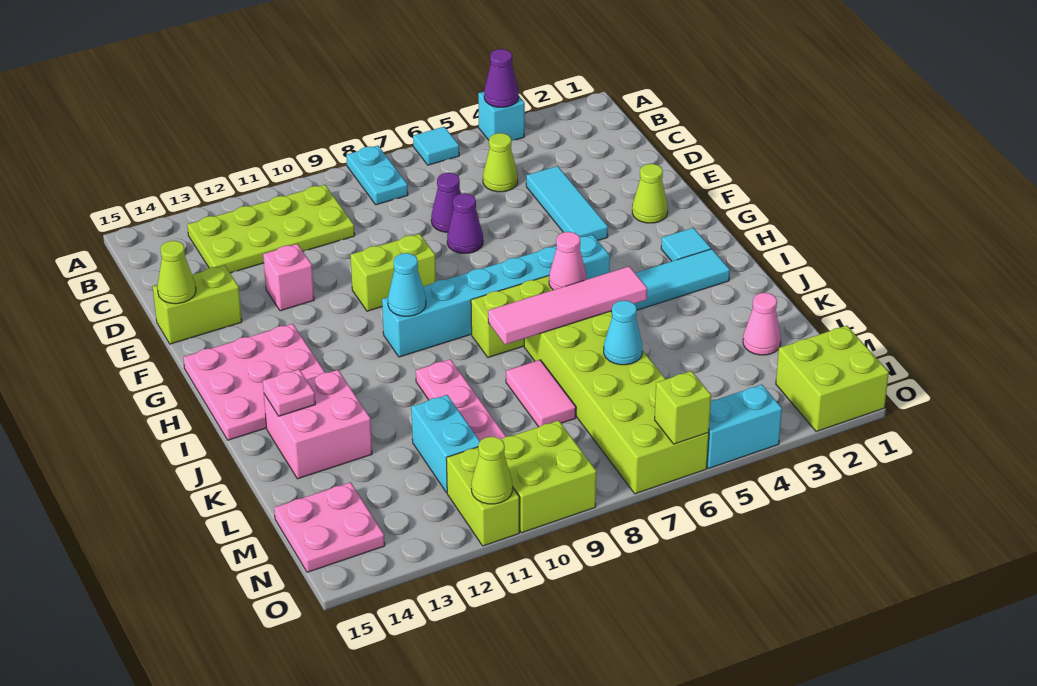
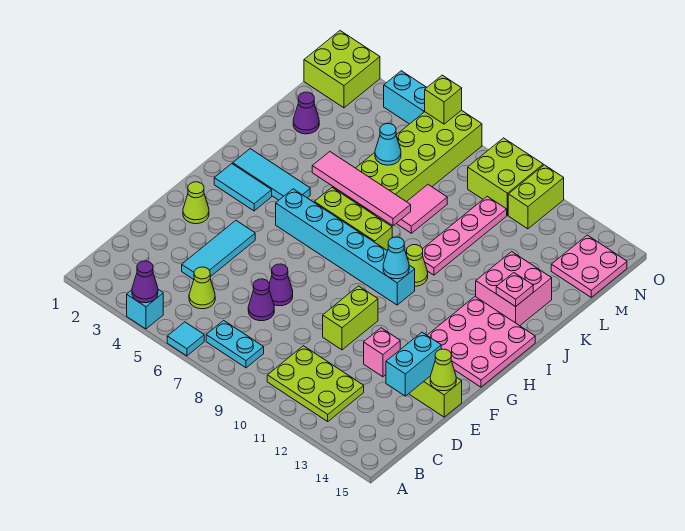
cyan plate A8:B8 level 1 -> cyan plate B7:B8 level 1
lime plate B10:C13 level 1 -> lime plate B10:C12 level 1
lime brick F9:F10 level 1 -> lime brick E10:F10 level 1
cyan tile H2 level 1 -> cyan tile H2:H3 level 1
pink cone I6 level 2 -> none
pink cone L2 level 1 -> purple cone L2 level 1
cyan brick L11:M11 level 1 -> cyan brick D14:E14 level 2
lime cone O11 level 2 -> lime cone I10 level 1

